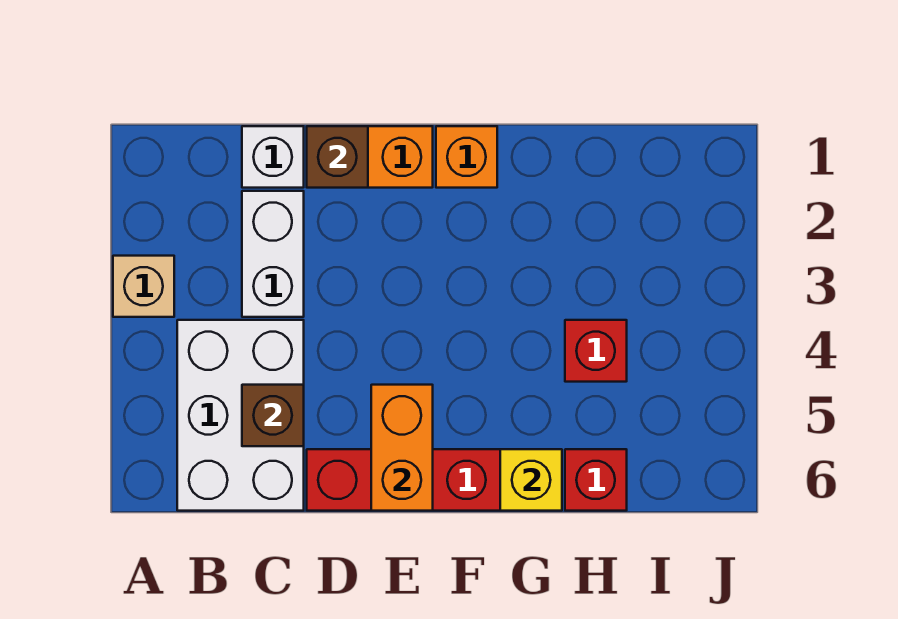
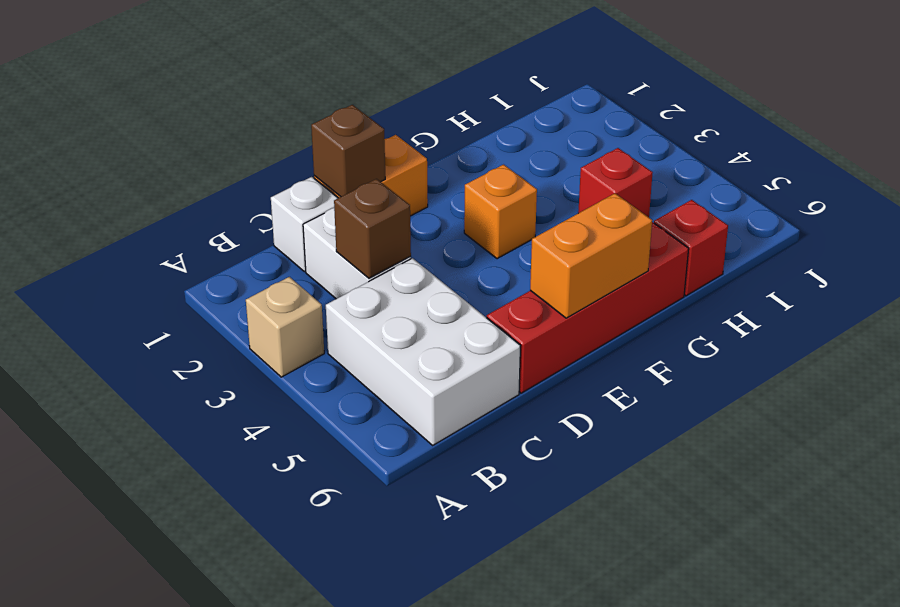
brown brick C5 level 2 -> brown brick C3 level 2
orange brick E5:E6 level 2 -> orange brick E6:F6 level 2
orange brick F1 level 1 -> orange brick F3 level 1
yellow brick G6 level 2 -> none

